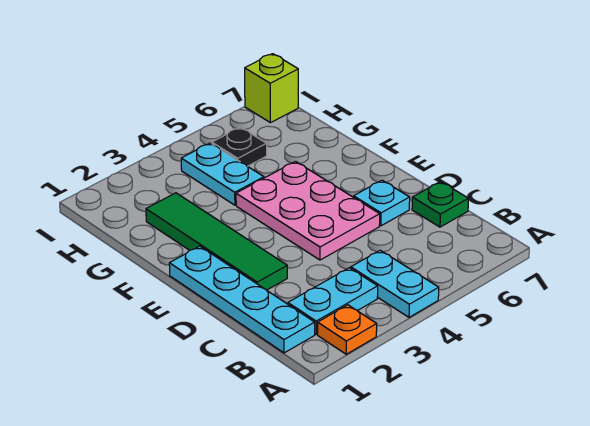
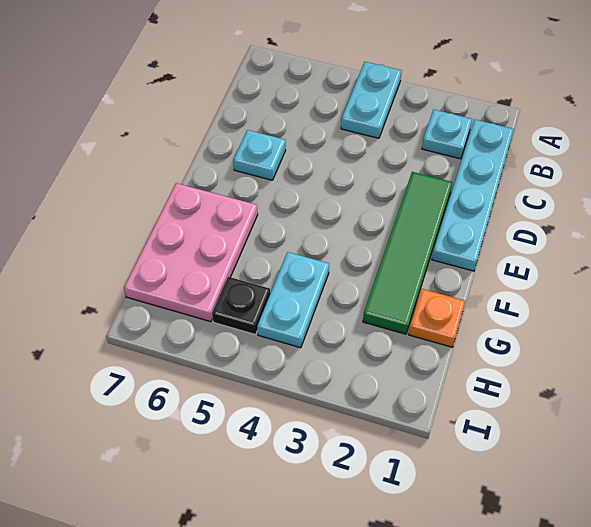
orange plate A2 level 1 -> orange plate G1 level 1
cyan plate B2:B3 level 1 -> cyan plate B2 level 1
green plate C7 level 1 -> none
pink plate D4:F5 level 1 -> pink plate F6:H7 level 1
lime brick I7 level 1 -> none

